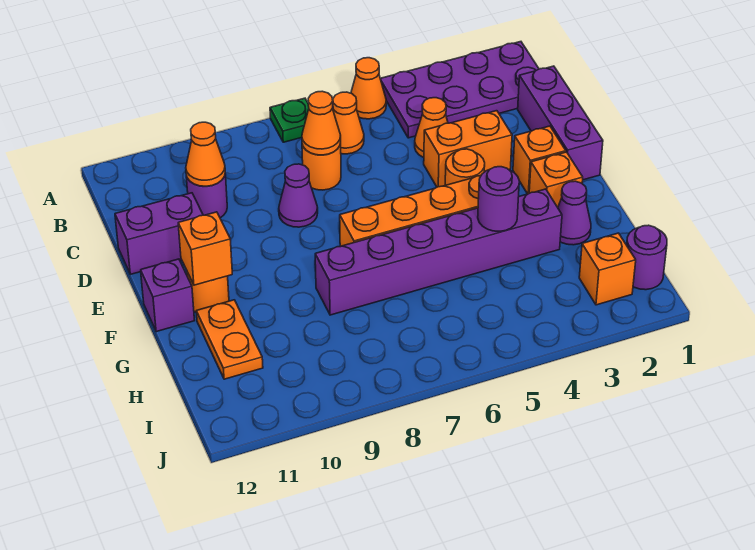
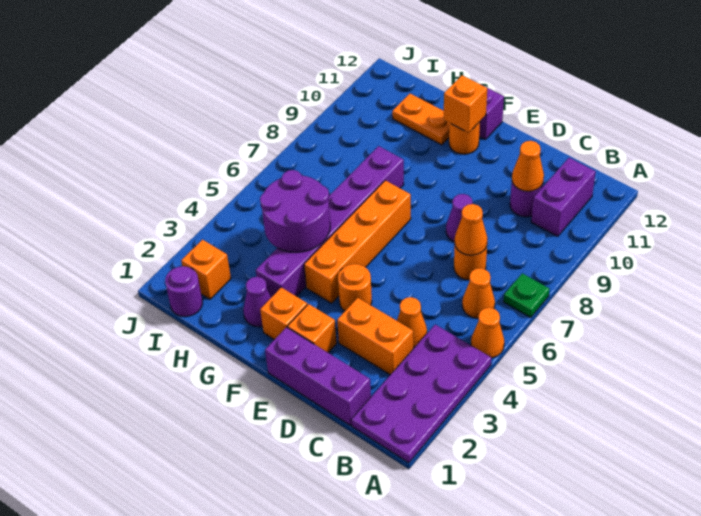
orange brick D3:D4 level 1 -> orange brick C3:D3 level 1
purple brick D11:D12 level 1 -> purple brick B10:B11 level 1
purple round brick G4 level 2 -> purple round brick G4:H5 level 2

